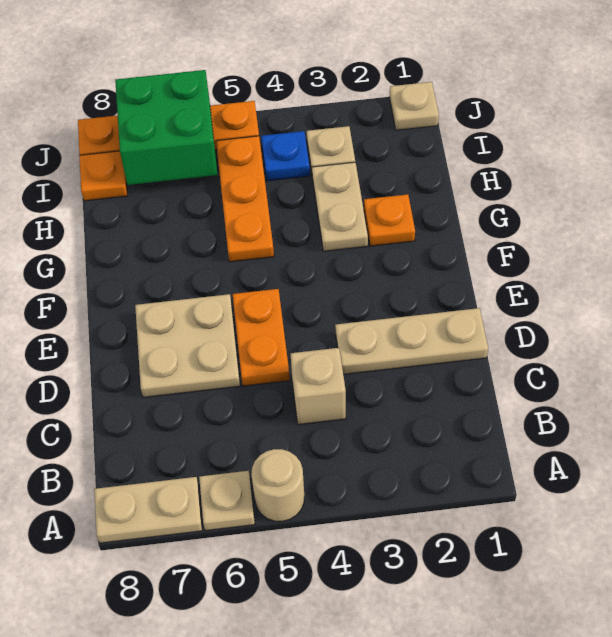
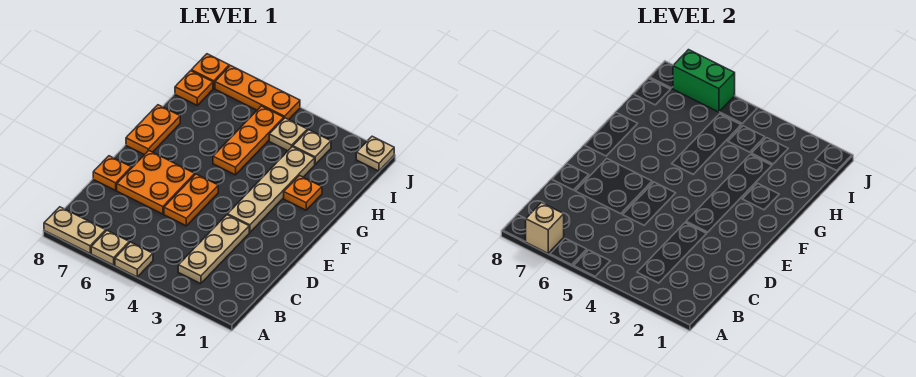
tan round brick A5 level 1 -> tan plate A5 level 1
tan brick C4 level 1 -> tan brick A7 level 2
tan plate D1:D3 level 1 -> tan plate B3:D3 level 1
tan plate D6:E7 level 1 -> orange plate D6:E7 level 1
none -> orange plate D8 level 1
none -> orange plate F8:G8 level 1
tan plate G3:H3 level 1 -> tan plate E3:H3 level 1
blue plate I4 level 1 -> tan plate I4 level 1
green brick I6:J7 level 2 -> green brick J6:J7 level 2

